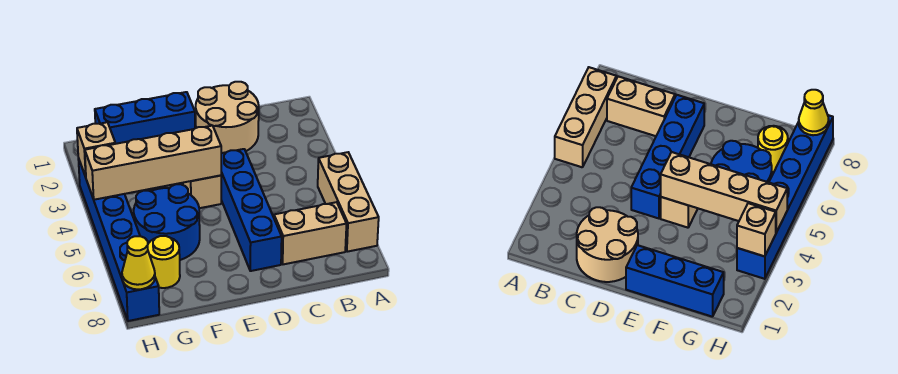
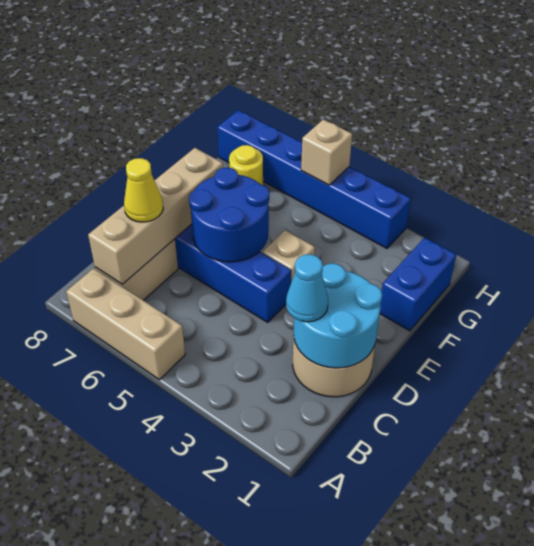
none -> cyan round brick C1:D2 level 2
none -> cyan cone C2 level 3
blue brick E1:G1 level 1 -> blue brick F1:G1 level 1
tan brick E4:H4 level 2 -> tan brick B7:E7 level 2
blue round brick F5:G6 level 1 -> blue round brick D5:E6 level 2
tan brick H3 level 2 -> tan brick H5 level 2
yellow cone H8 level 2 -> yellow cone C7 level 3

